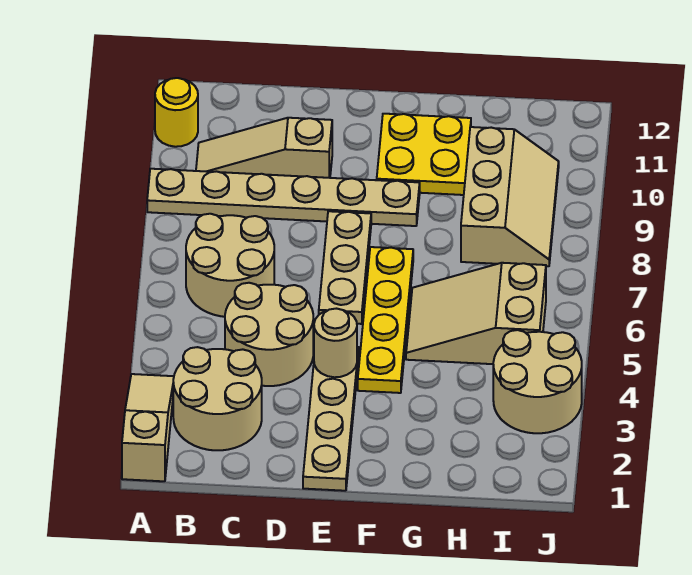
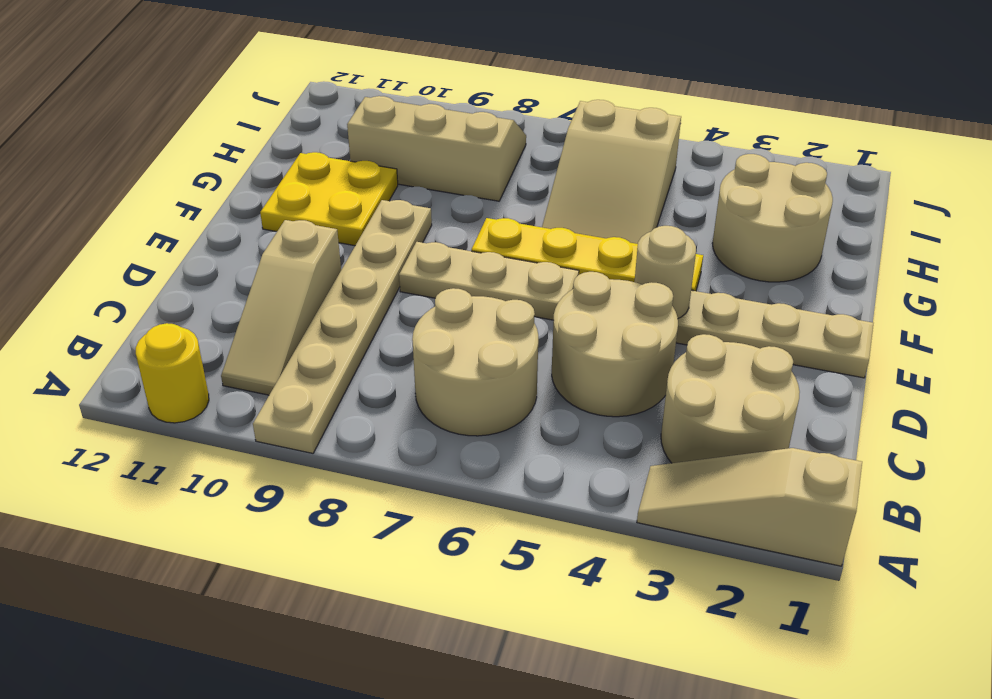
tan round brick I3:J4 level 1 -> tan round brick G2:H3 level 1

